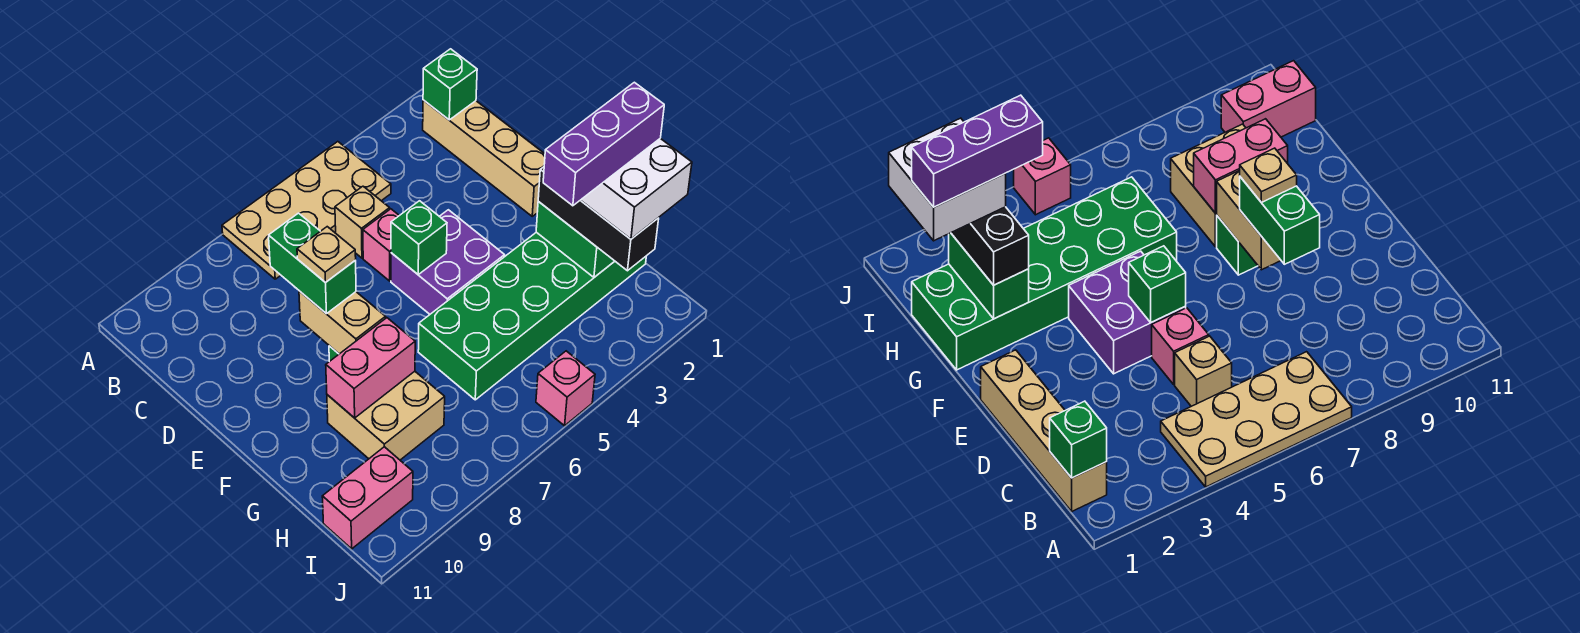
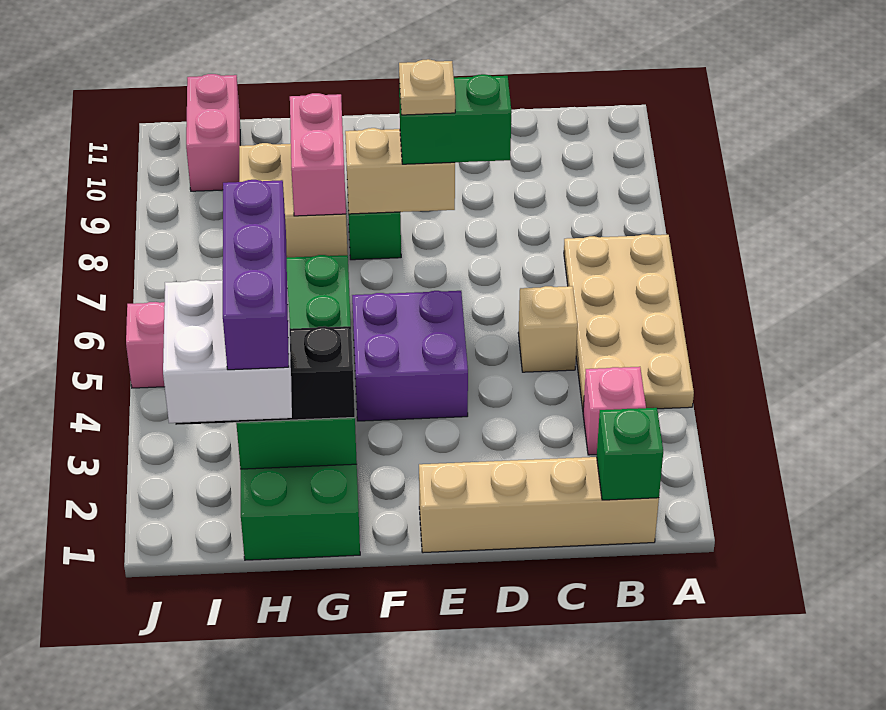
pink brick D5 level 1 -> pink brick B3 level 1
green brick E5 level 2 -> none

